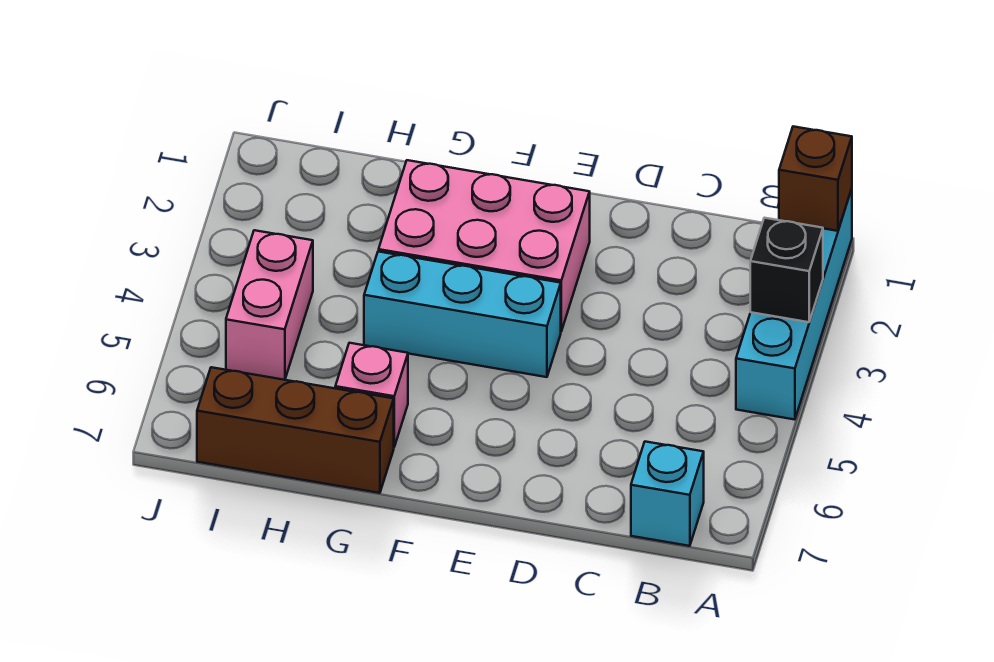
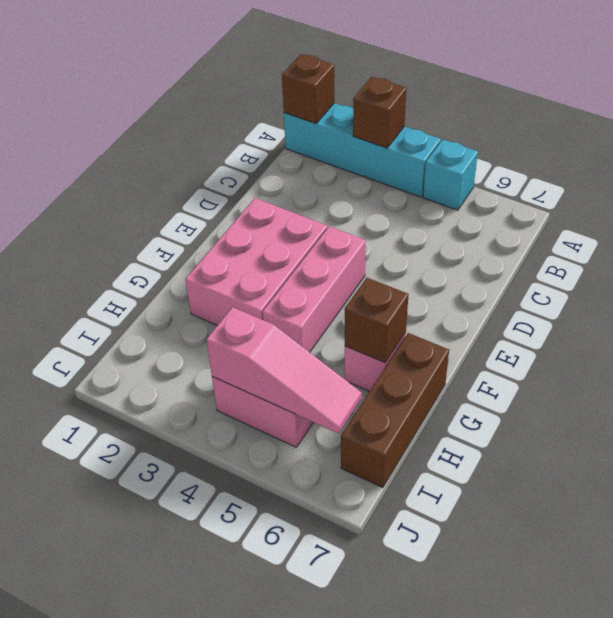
black brick A3 level 2 -> brown brick A3 level 2
cyan brick B7 level 1 -> cyan brick A5 level 1
cyan brick E4:G4 level 1 -> pink brick E4:G4 level 1
none -> brown brick G6 level 2
none -> pink slope I4:I6 level 2 top 4

